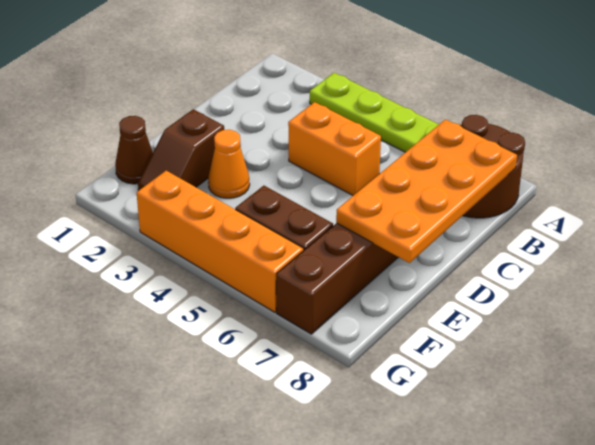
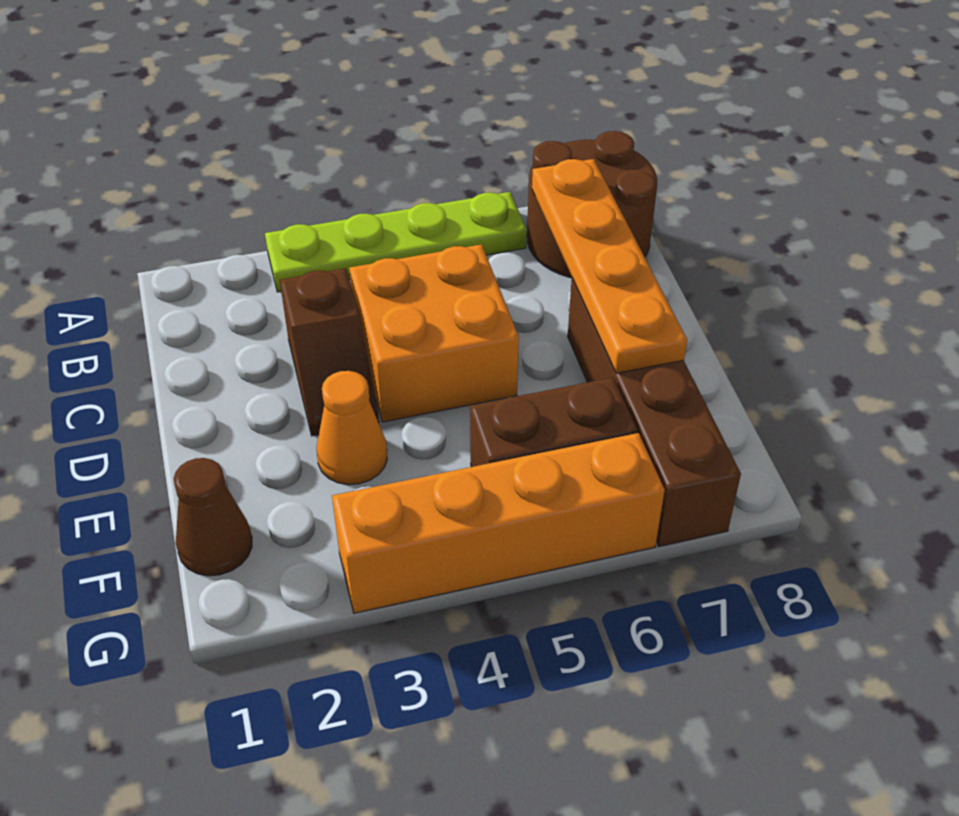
orange plate B7:E8 level 2 -> orange plate B7:E7 level 2
orange brick C4:C5 level 1 -> orange brick C4:D5 level 1
brown slope E2:F2 level 1 top E -> brown slope C3:D3 level 1 top C

